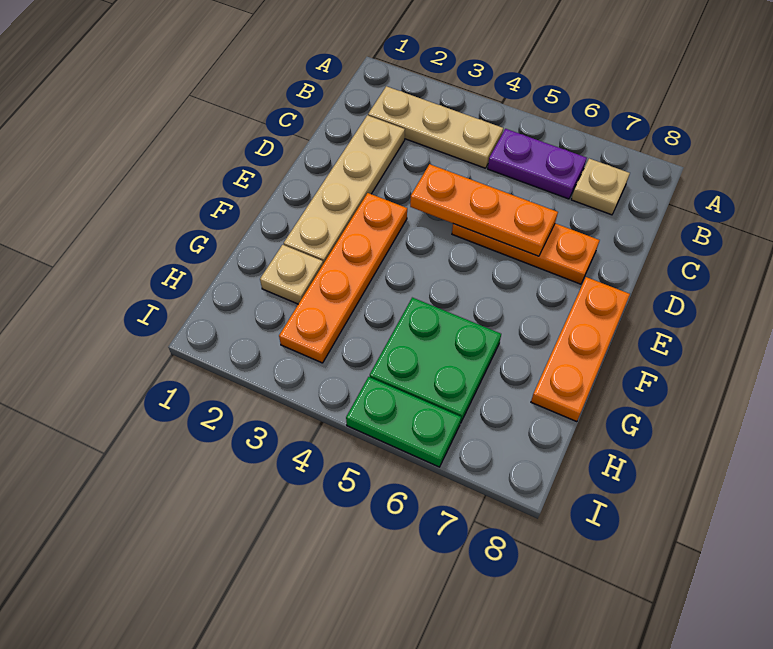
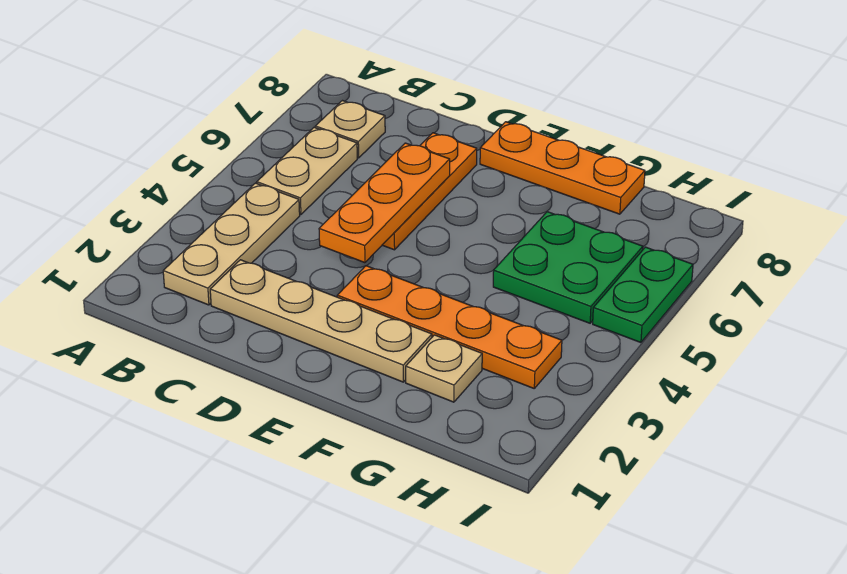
purple plate B5:B6 level 1 -> tan plate B5:B6 level 1

